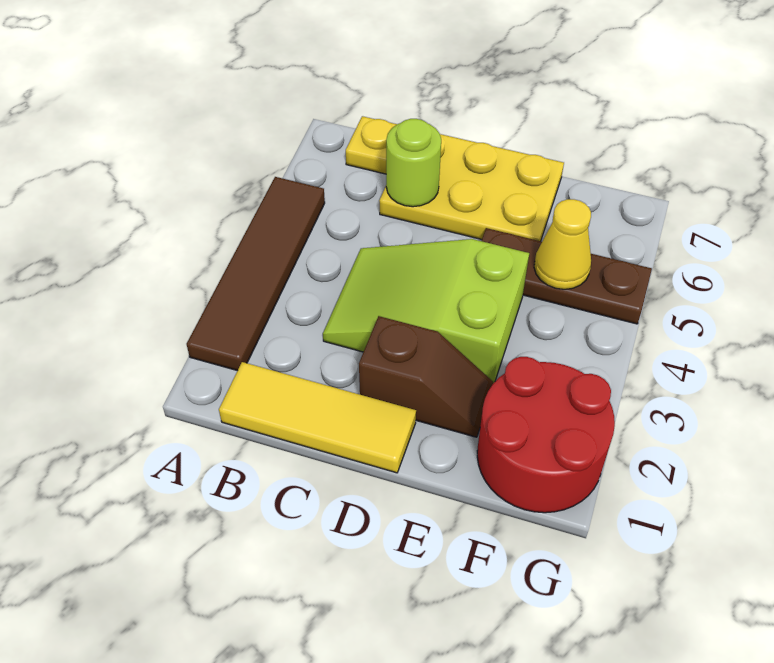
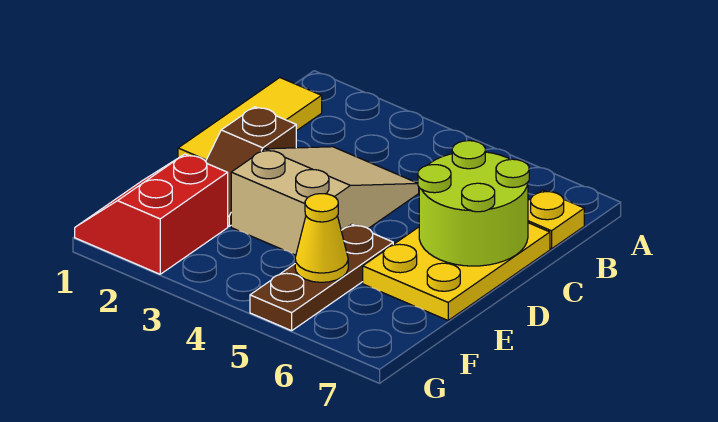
brown tile A2:A5 level 1 -> none
lime slope C3:E4 level 1 top E -> tan slope C3:E4 level 1 top E
lime round brick C6 level 2 -> lime round brick C6:D7 level 2
red round brick F1:G2 level 1 -> red slope F1:G2 level 1 top 2

